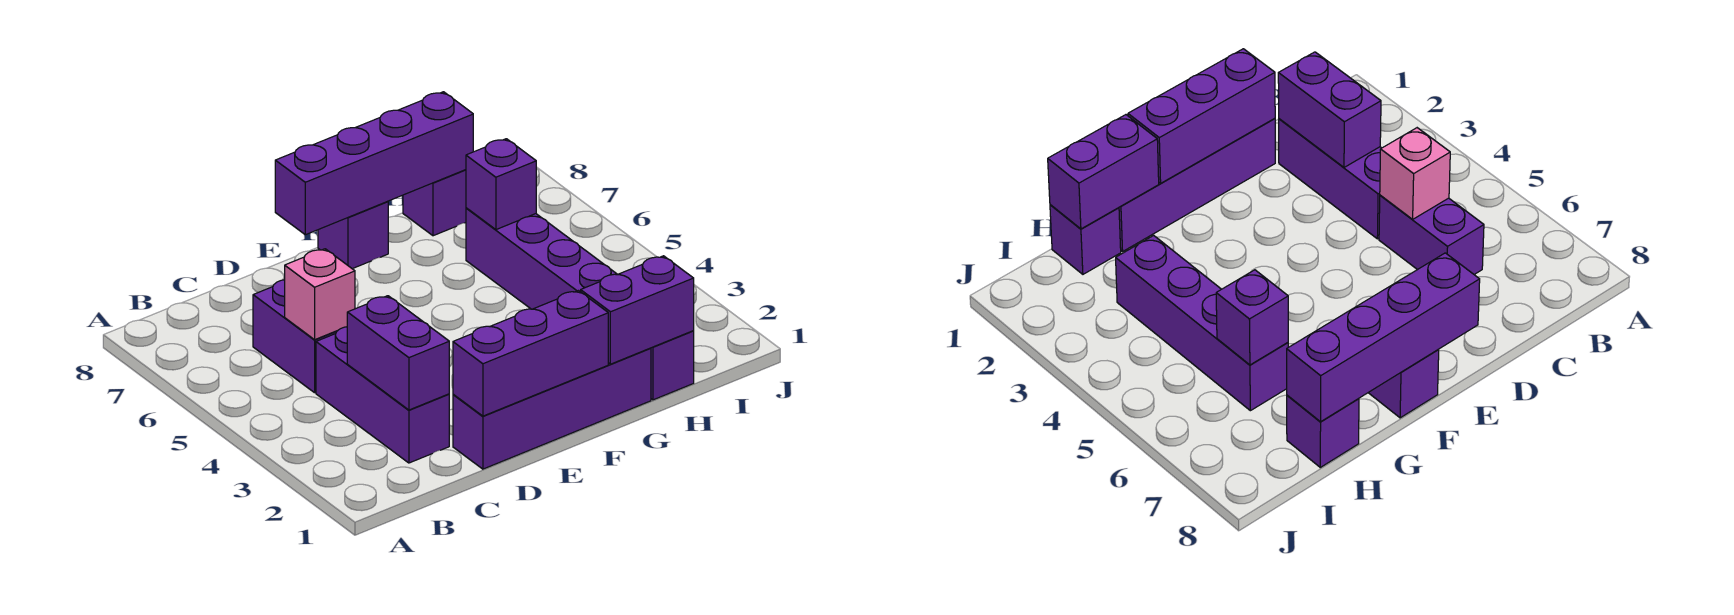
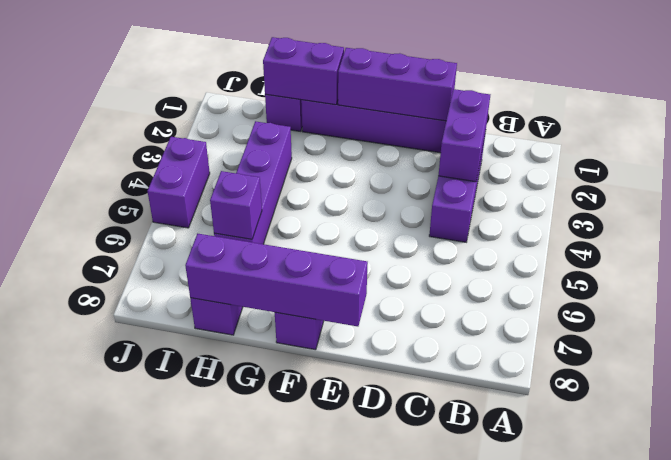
purple brick C5:C6 level 1 -> purple brick J4:J5 level 1
pink brick C5 level 2 -> none

